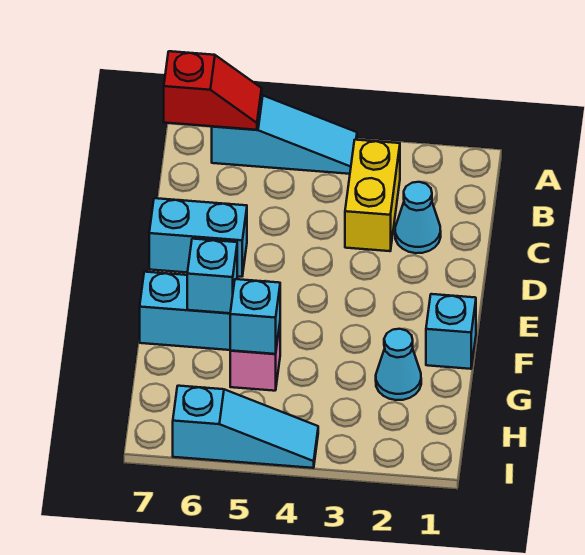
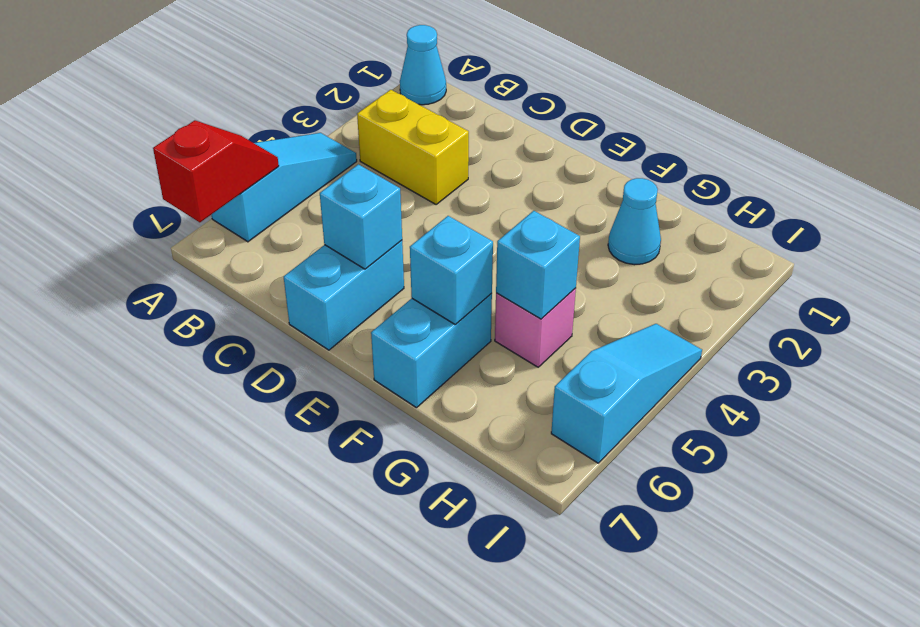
cyan cone C2 level 1 -> cyan cone A1 level 1
cyan brick F1 level 1 -> cyan brick D6 level 2

